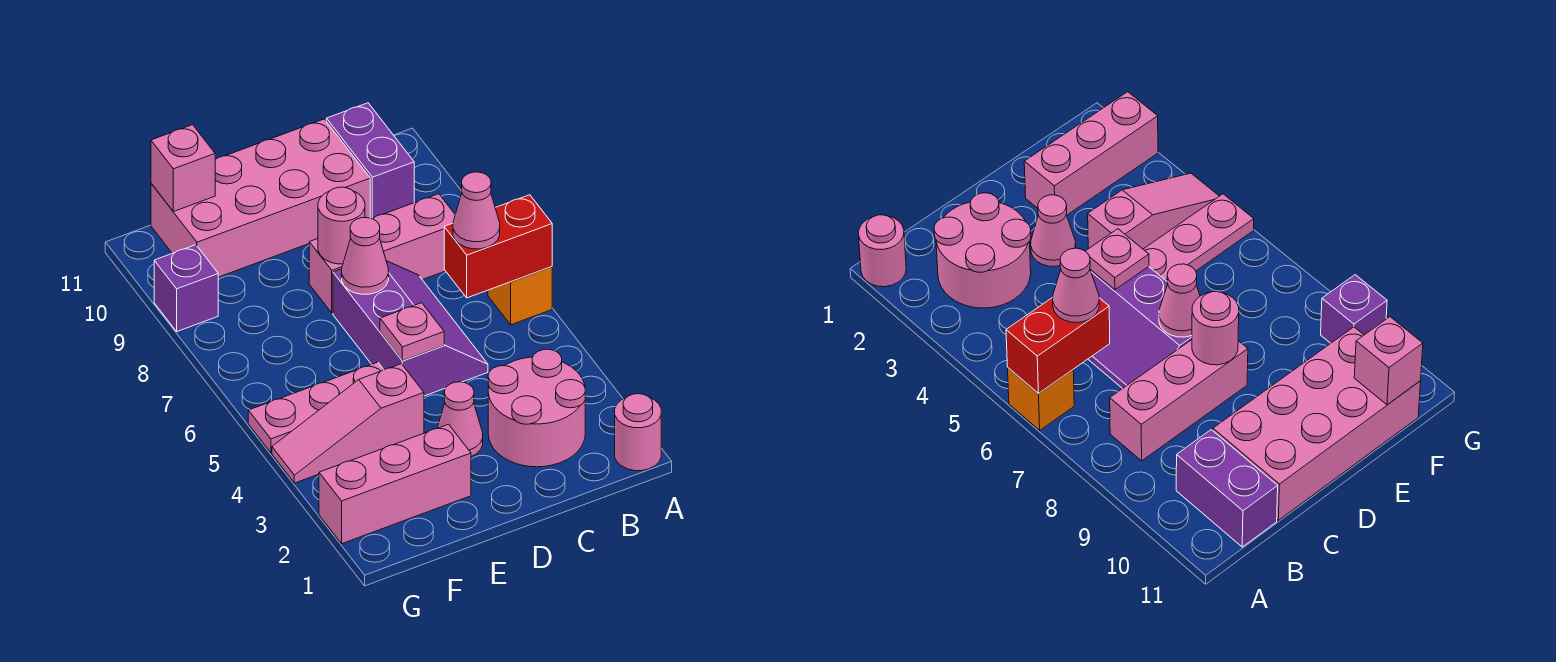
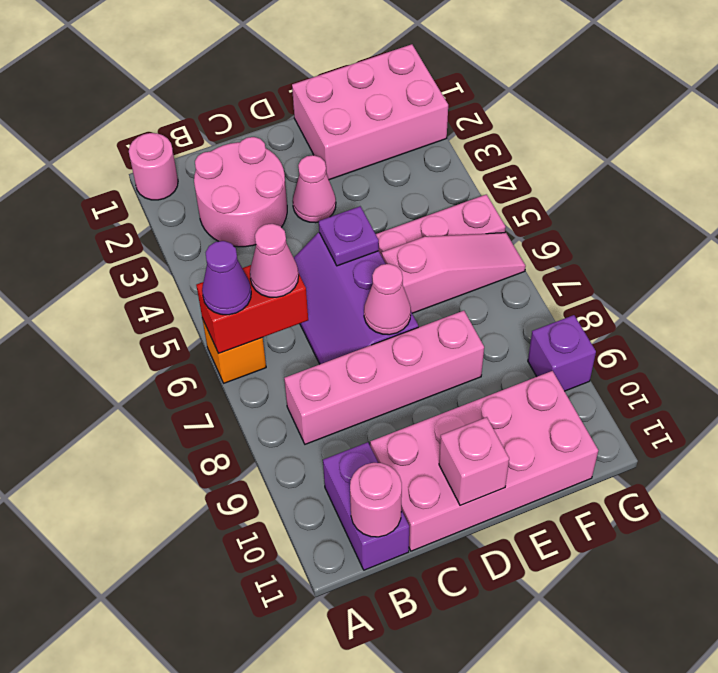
none -> purple cone A6 level 3
pink brick B8:D8 level 1 -> pink brick B8:E8 level 1
pink plate D5 level 2 -> purple plate D5 level 2
pink round brick D8 level 2 -> pink round brick B11 level 2
pink brick E2:G2 level 1 -> pink brick E1:G2 level 1
pink slope E4:G4 level 1 top E -> pink slope E6:G6 level 1 top E
pink brick F11 level 2 -> pink brick D11 level 2

